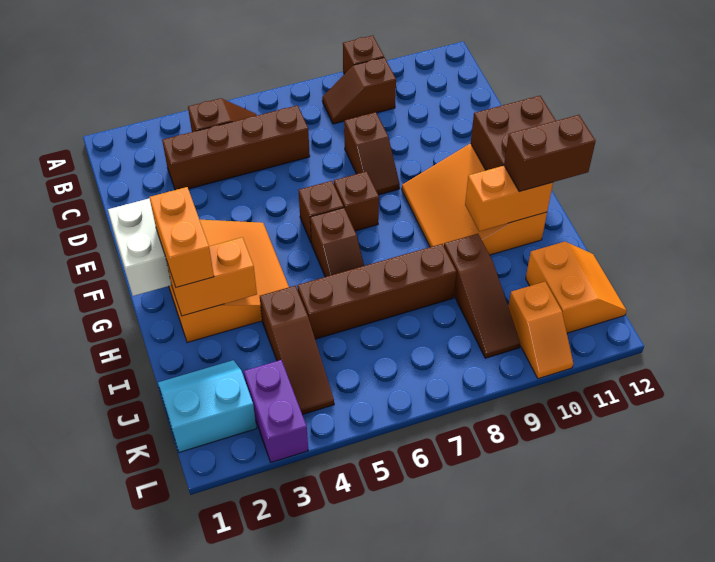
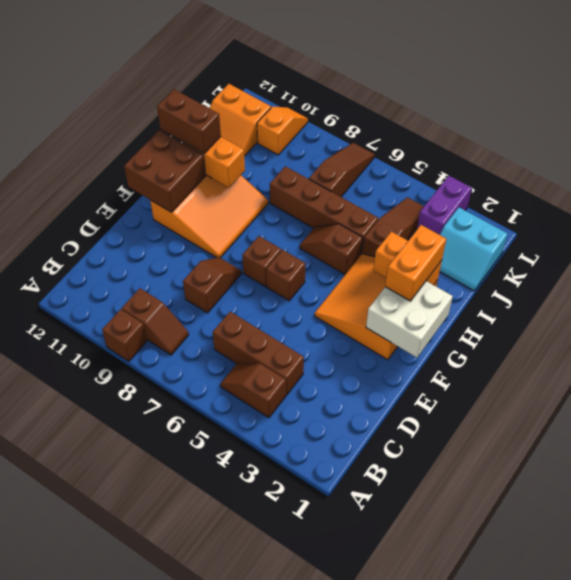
brown brick C3:C6 level 1 -> brown brick C4:C6 level 1
brown slope G6:H6 level 1 top G -> brown slope H5:H6 level 1 top 5
brown slope I9:K9 level 1 top I -> brown slope J7:L7 level 1 top J
orange slope J11:K12 level 1 top 11 -> orange slope J11:K12 level 1 top K

